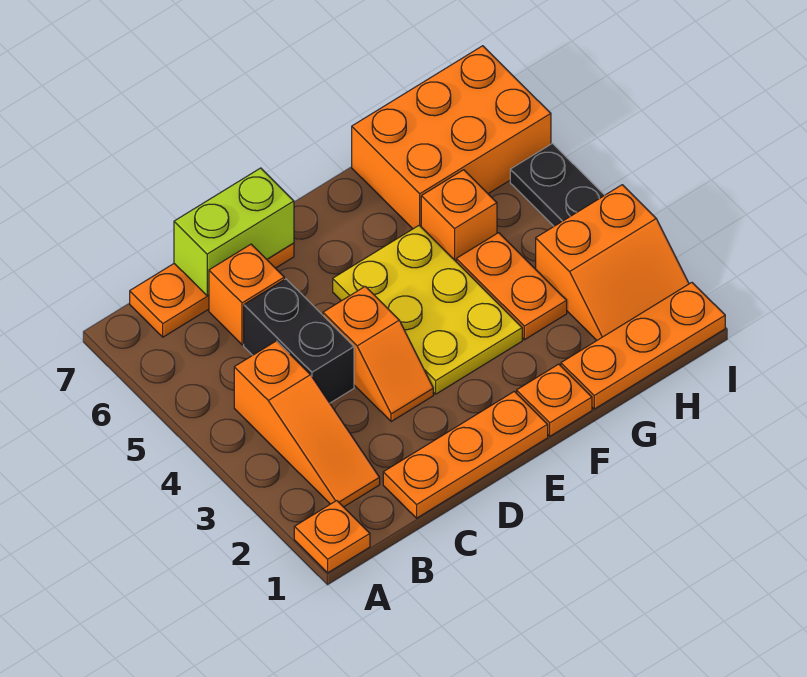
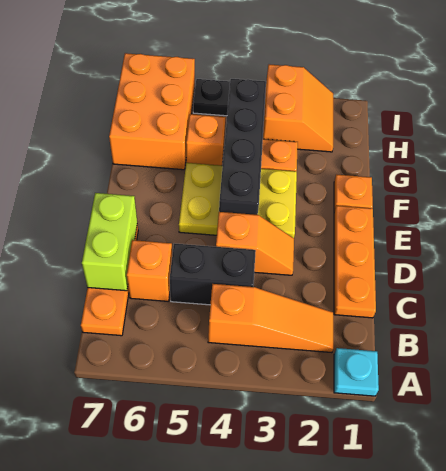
orange plate A1 level 1 -> cyan plate A1 level 1
none -> black brick E4:H4 level 2
orange plate G1:I1 level 1 -> none

